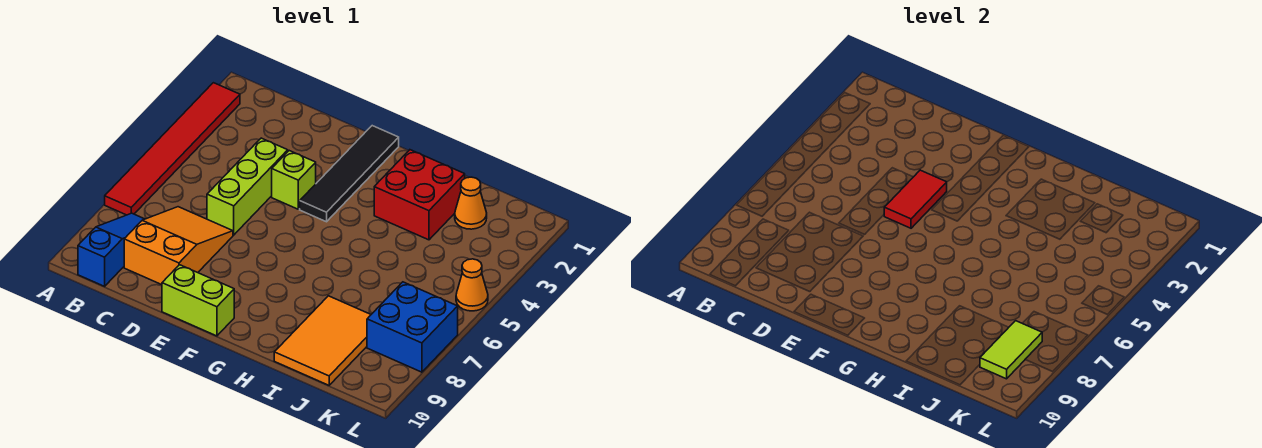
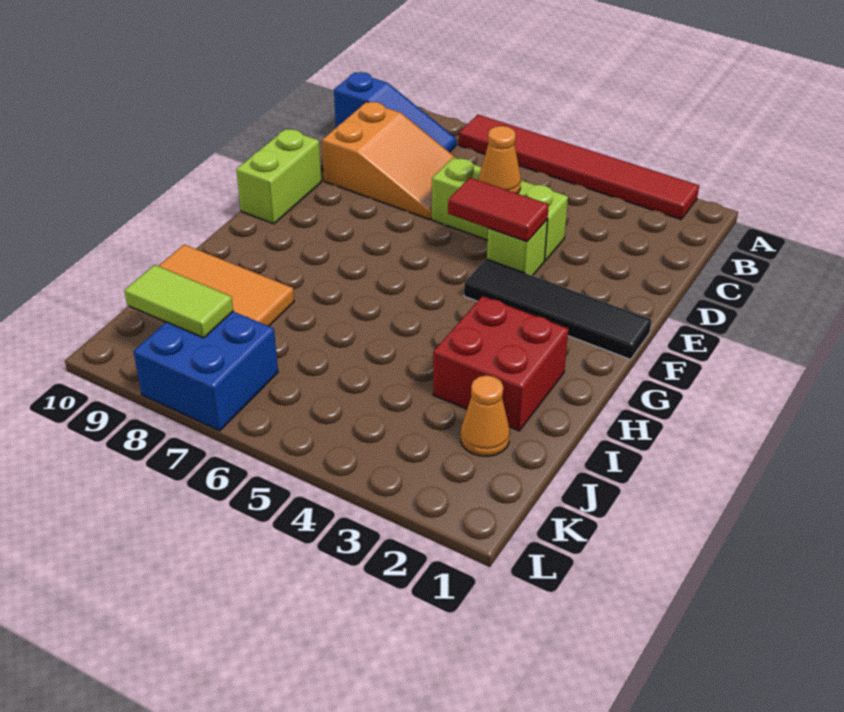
orange cone L5 level 1 -> orange cone D5 level 2

